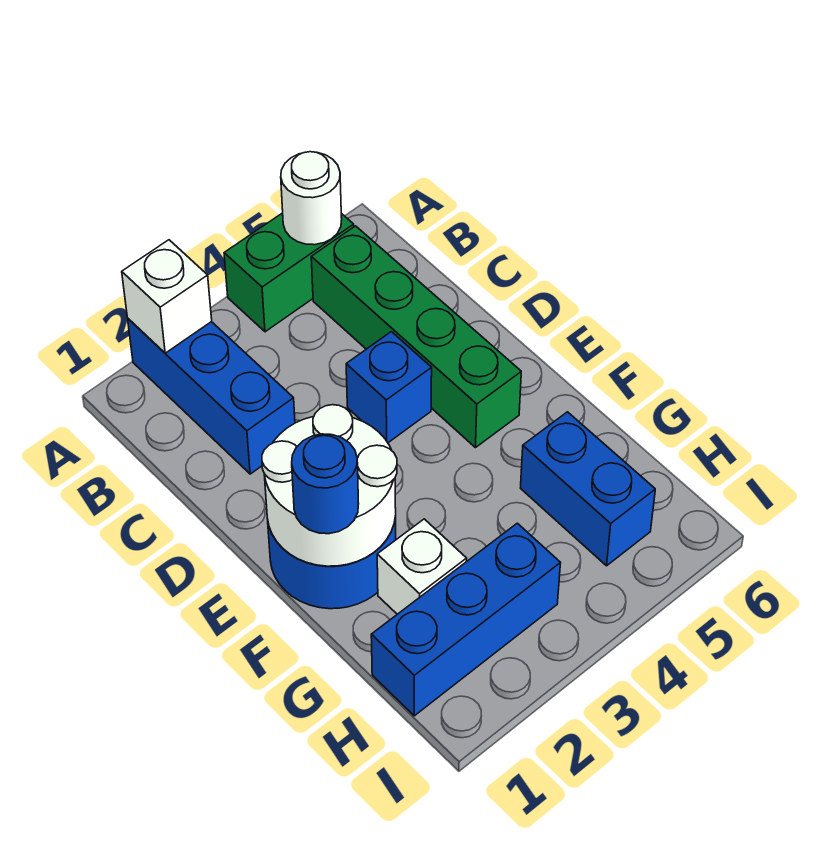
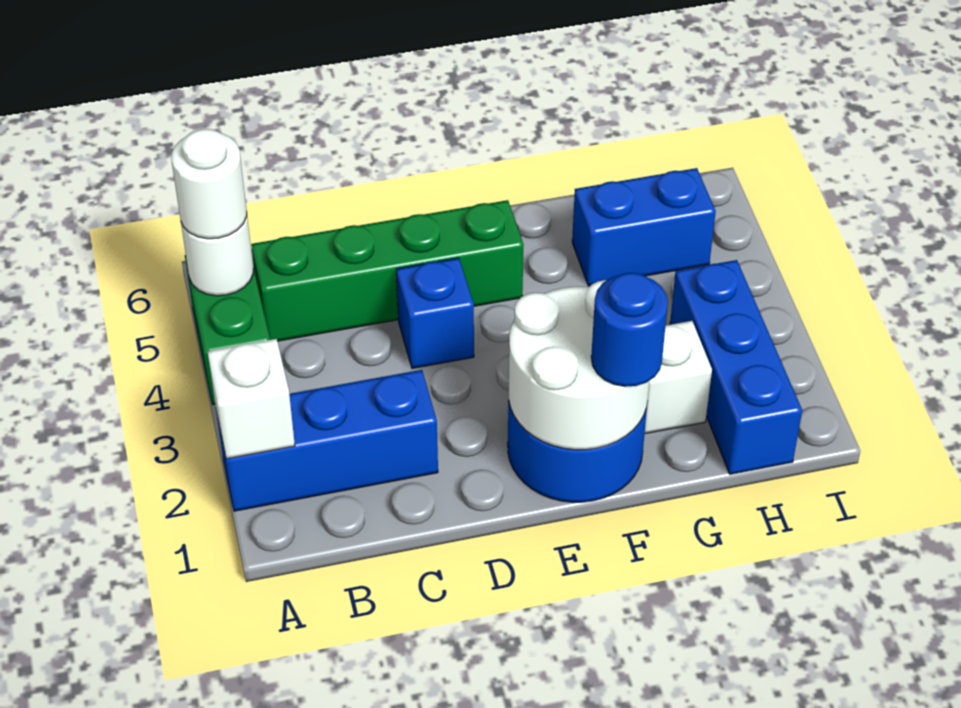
none -> white round brick A5 level 3

